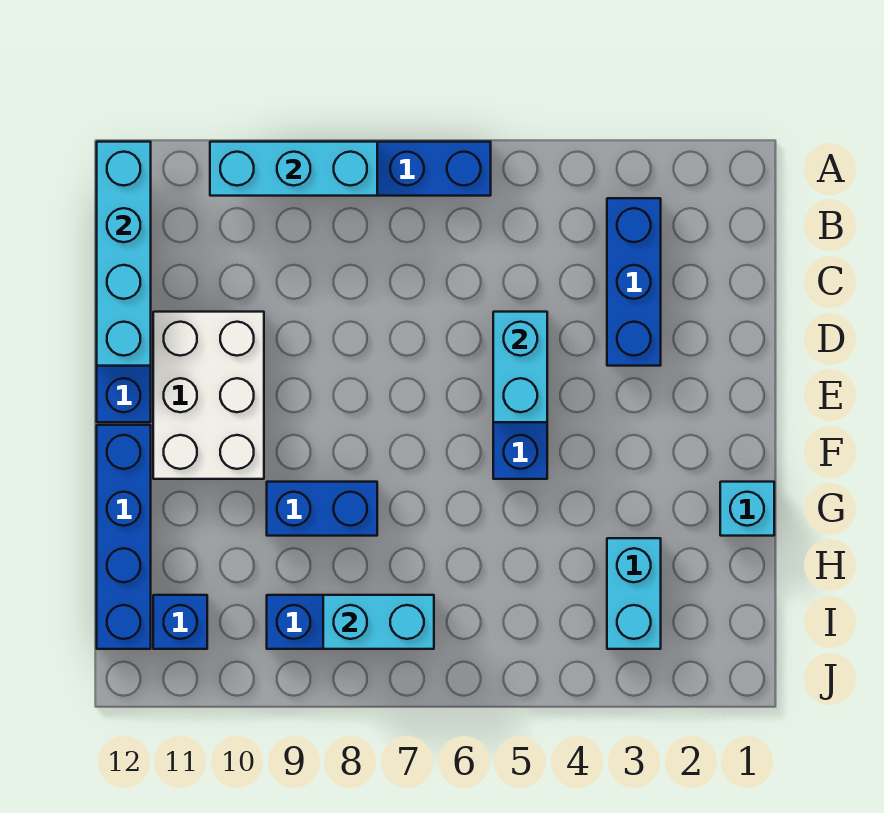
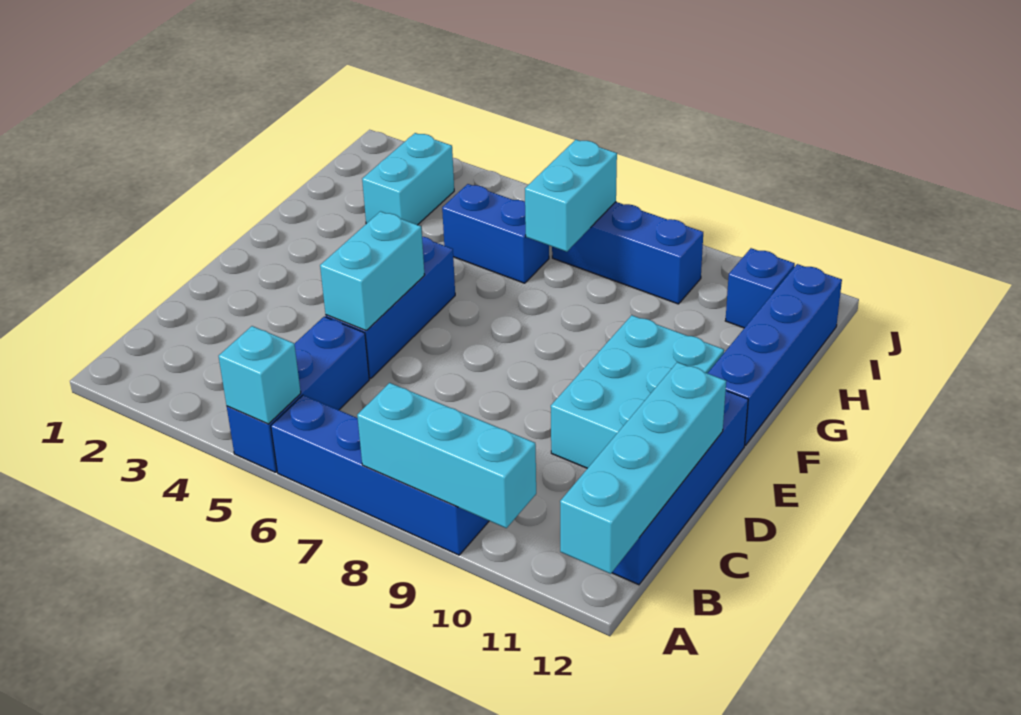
blue brick B3:D3 level 1 -> blue brick A5:C5 level 1
white brick D10:F11 level 1 -> cyan brick D10:F11 level 1
cyan brick G1 level 1 -> cyan brick A5 level 2
blue brick G8:G9 level 1 -> blue brick H5:H6 level 1
cyan brick I7:I8 level 2 -> cyan brick H7:I7 level 2

